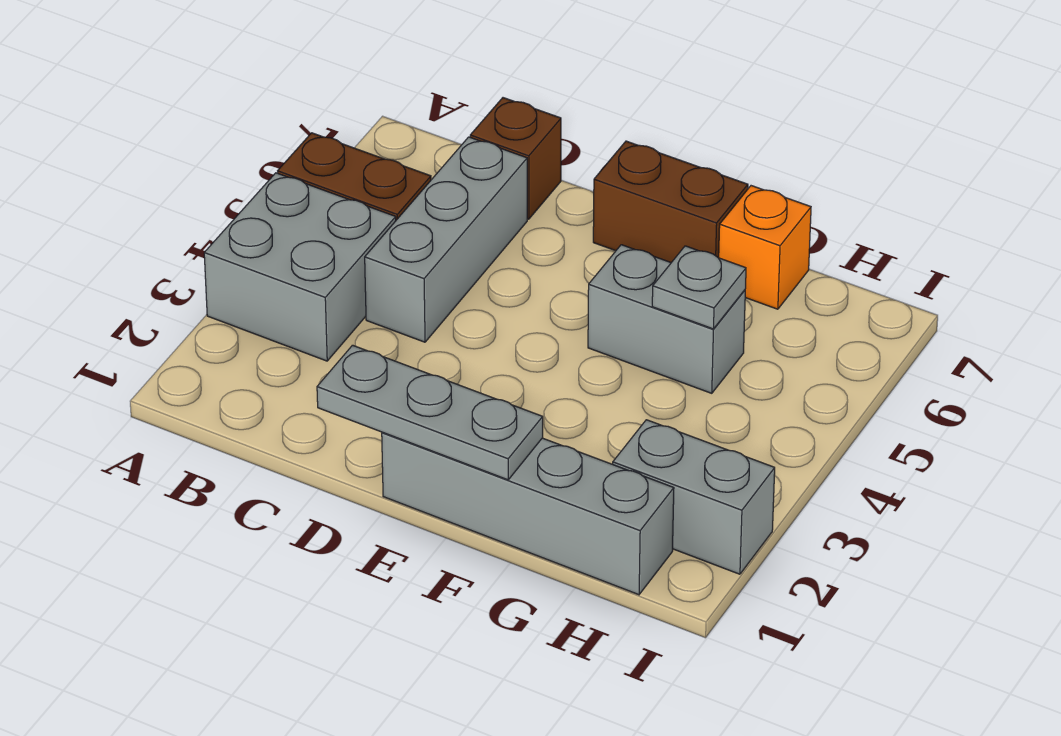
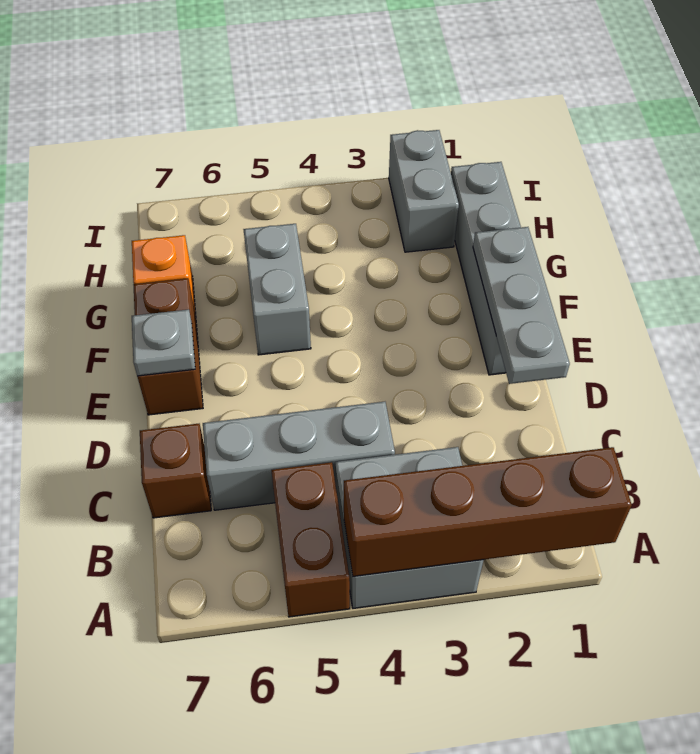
none -> brown brick A1:A4 level 2
grey plate G5 level 2 -> grey plate E7 level 2

